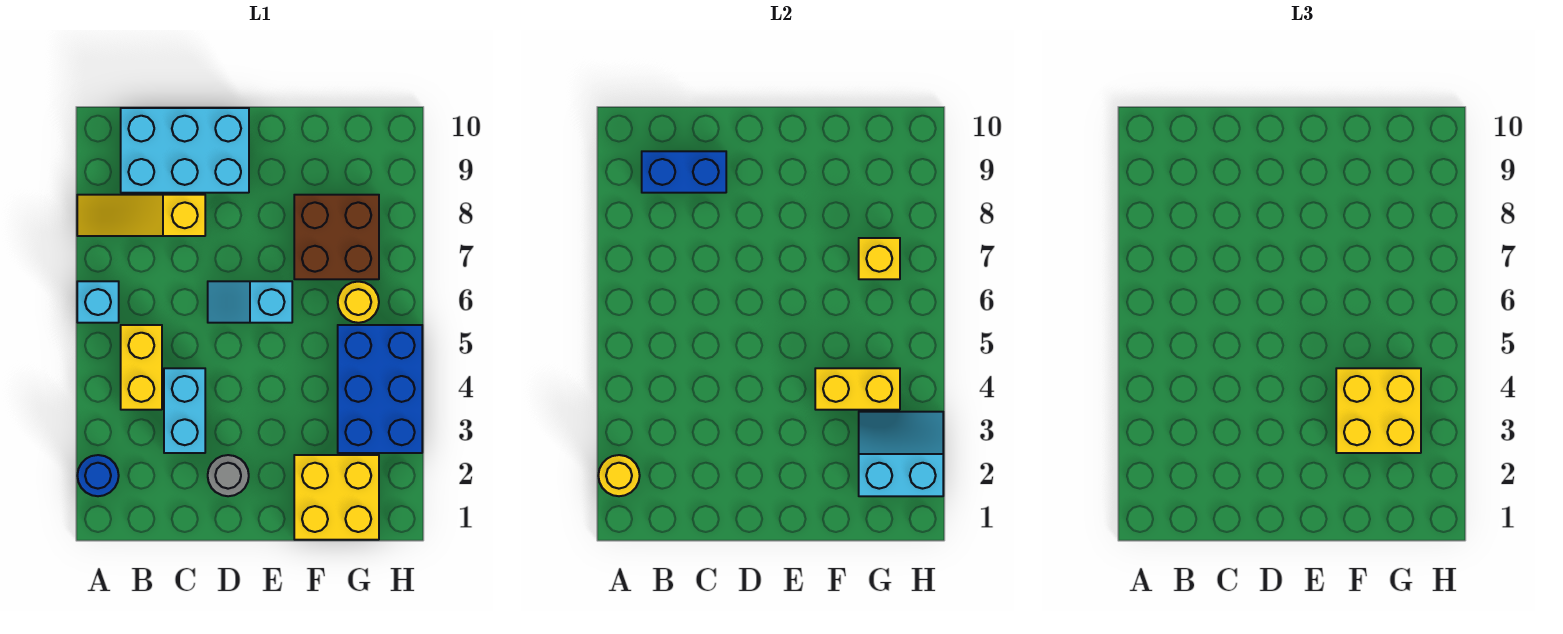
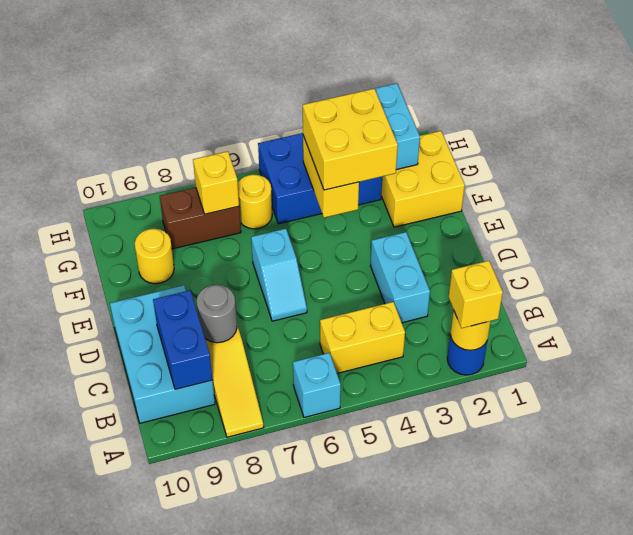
none -> yellow brick A2 level 3
cyan brick C3:C4 level 1 -> cyan brick C3:D3 level 1
grey round brick D2 level 1 -> grey round brick C8 level 2
brown brick F7:G8 level 1 -> brown brick G7:G8 level 1
none -> yellow round brick F9 level 1

